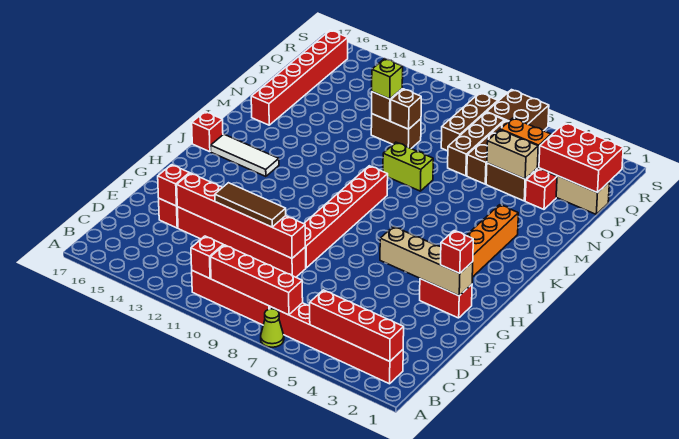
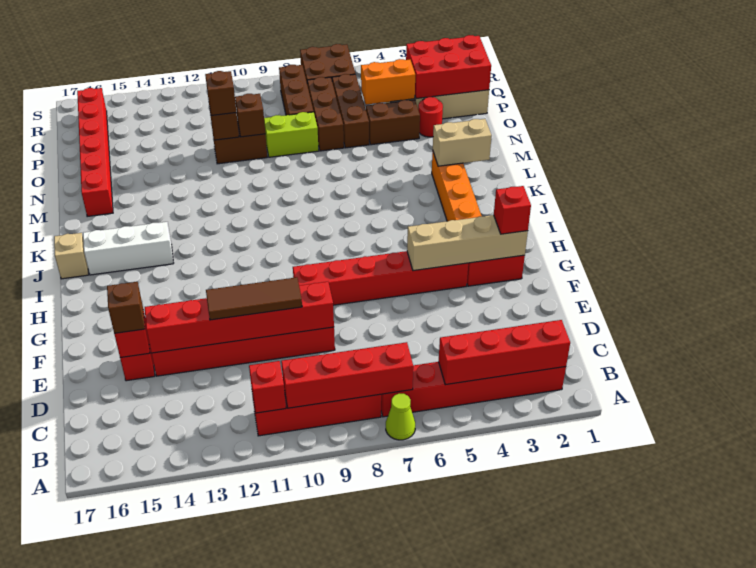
none -> brown brick E15 level 3
red brick F9:K9 level 1 -> red brick G4:G9 level 1
white tile J14:J16 level 1 -> white brick J14:J16 level 1
red brick J17 level 1 -> tan brick J17 level 1
lime brick M8:M9 level 1 -> lime brick O8:O9 level 1
red brick O3 level 1 -> red round brick O3 level 1
tan brick O4:O5 level 2 -> tan brick L2:L3 level 2
lime brick O11 level 3 -> brown brick O11 level 3

